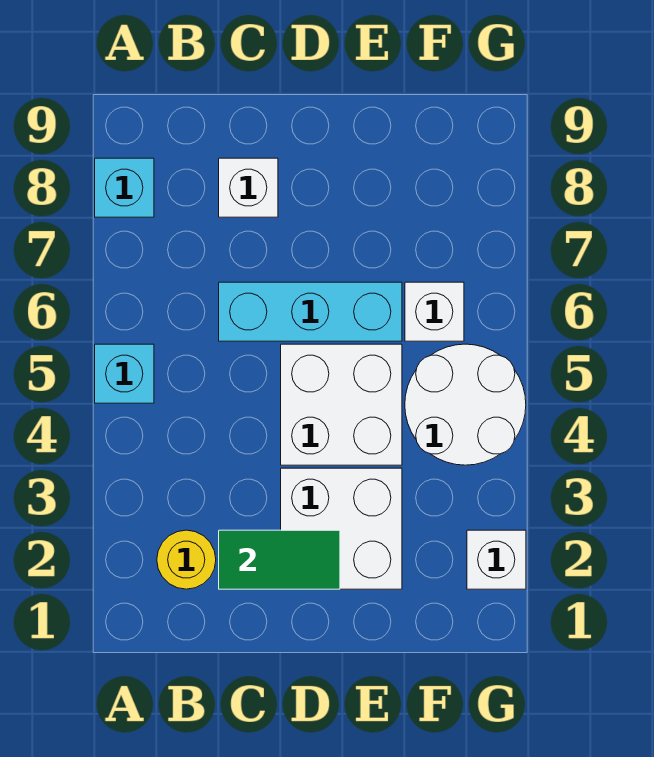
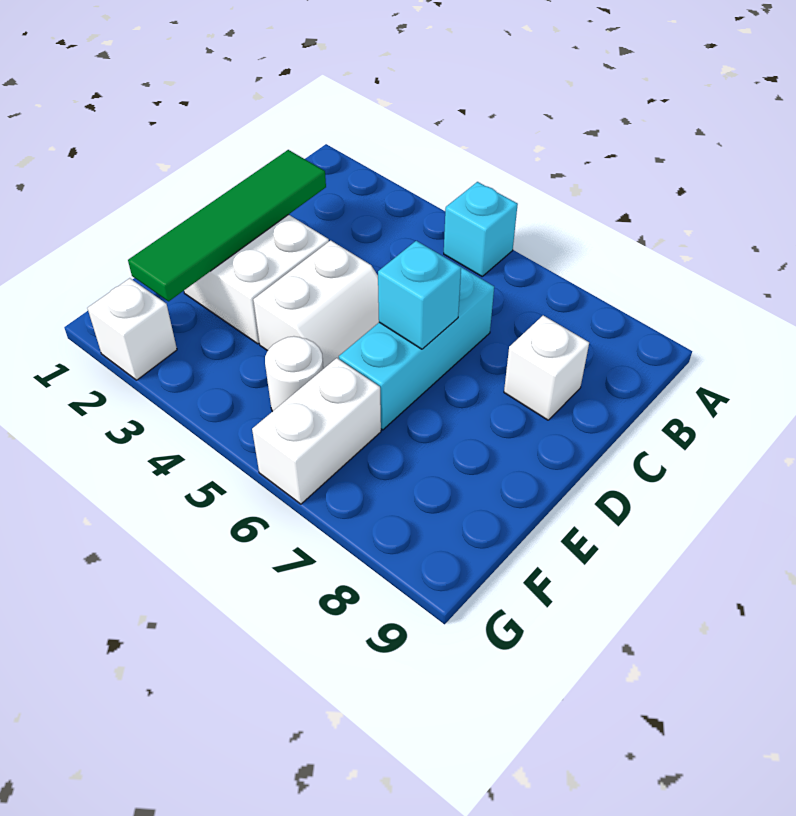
cyan brick A8 level 1 -> cyan brick D6 level 2
yellow round brick B2 level 1 -> none
green tile C2:D2 level 2 -> green tile C2:F2 level 2
white brick D4:E5 level 1 -> white slope D4:E5 level 1 top 4
white round brick F4:G5 level 1 -> white round brick F5 level 1
white brick F6 level 1 -> white brick F6:G6 level 1

